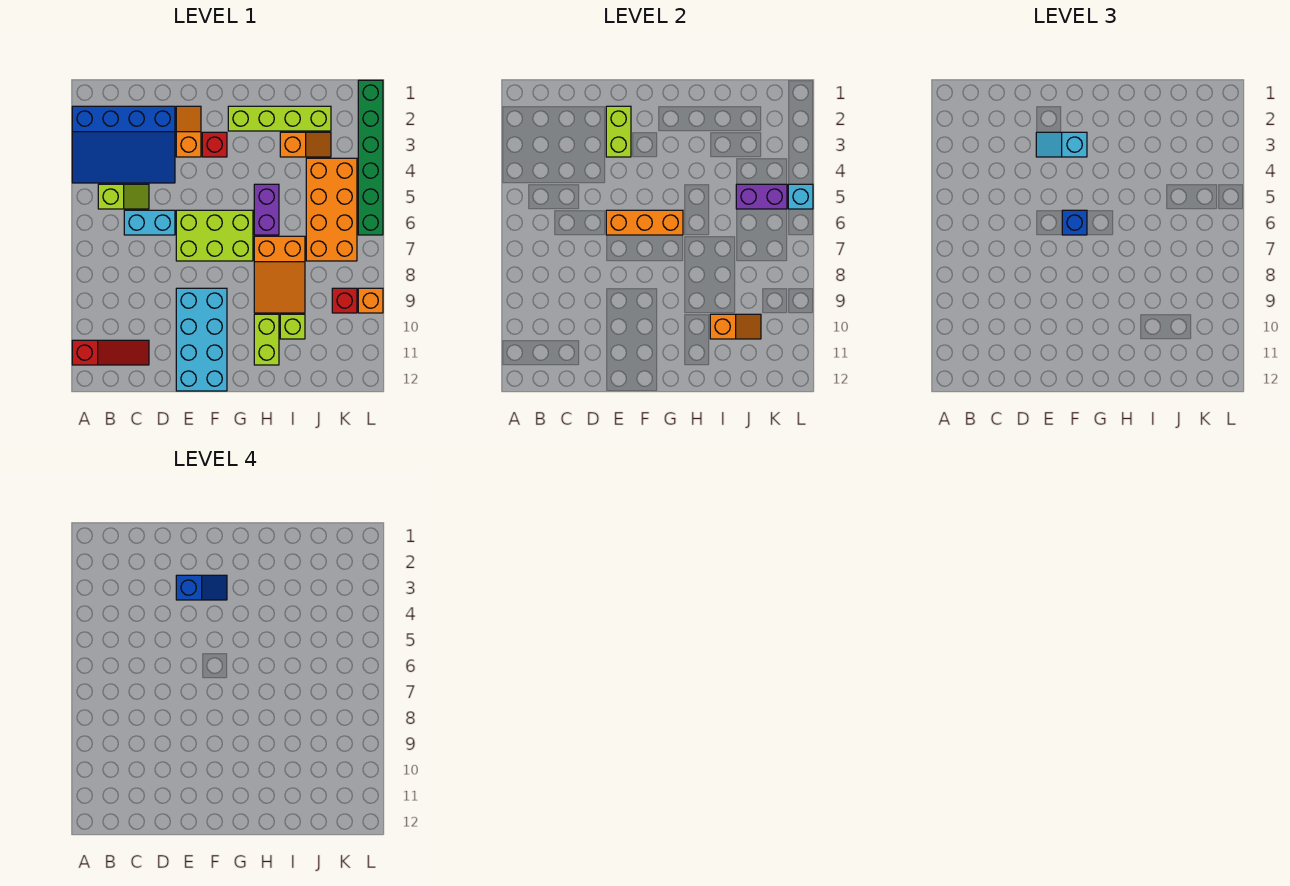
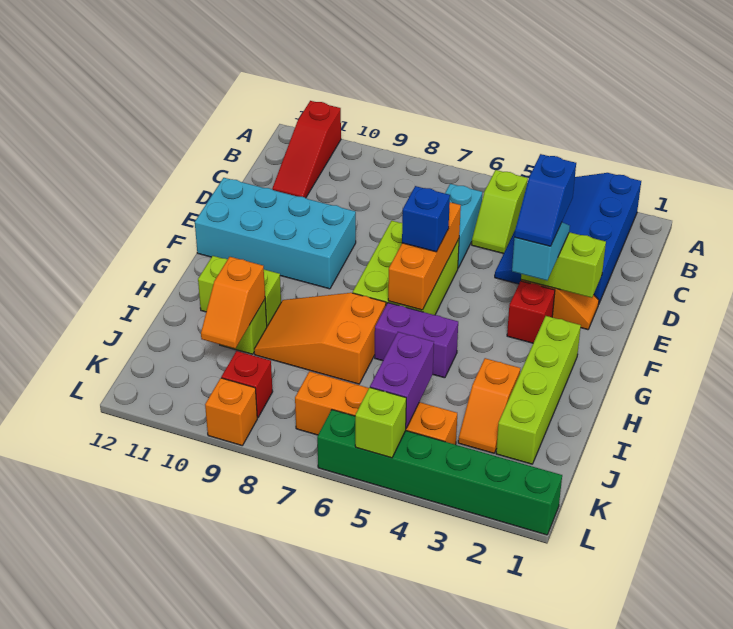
orange brick J4:K7 level 1 -> orange brick K4:K7 level 1
cyan brick L5 level 2 -> lime brick L5 level 2

